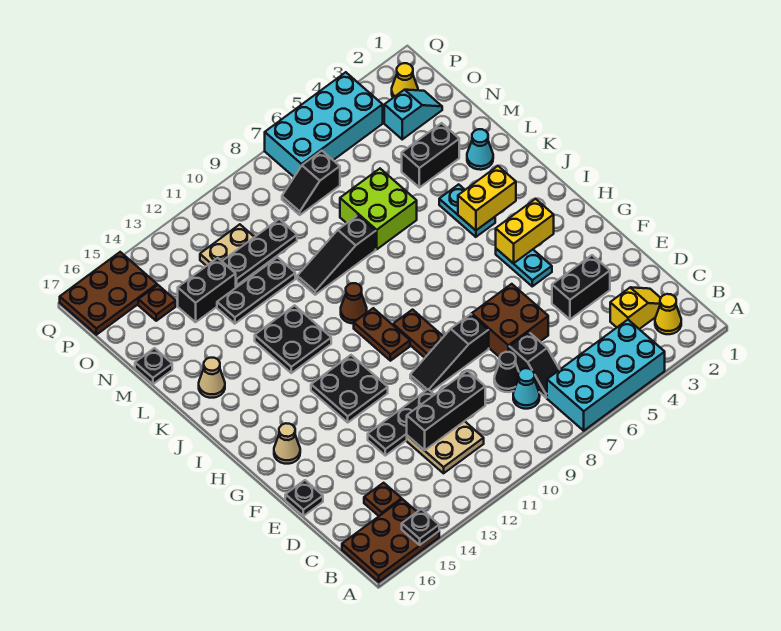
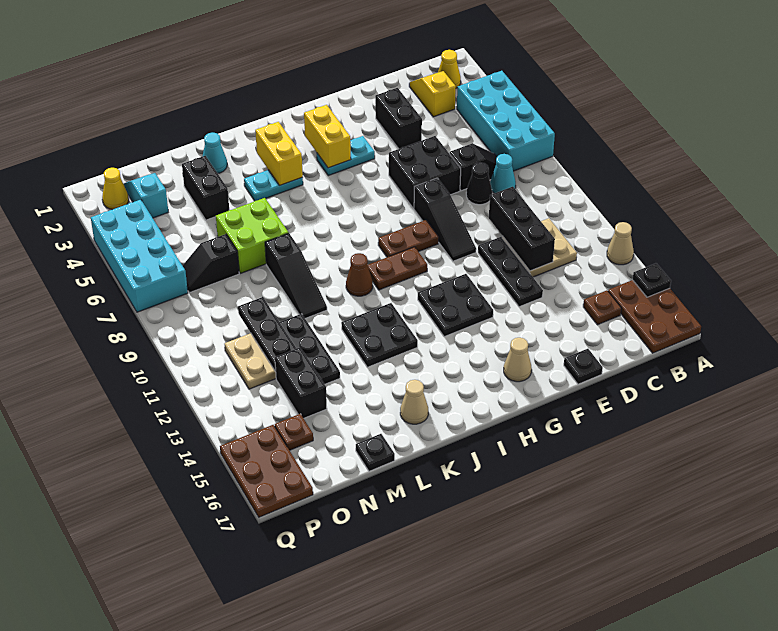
none -> tan cone A13 level 1
brown brick E6:F7 level 1 -> black brick E6:F7 level 1
black slope O7:O8 level 1 top 7 -> black slope N7:O7 level 1 top N

